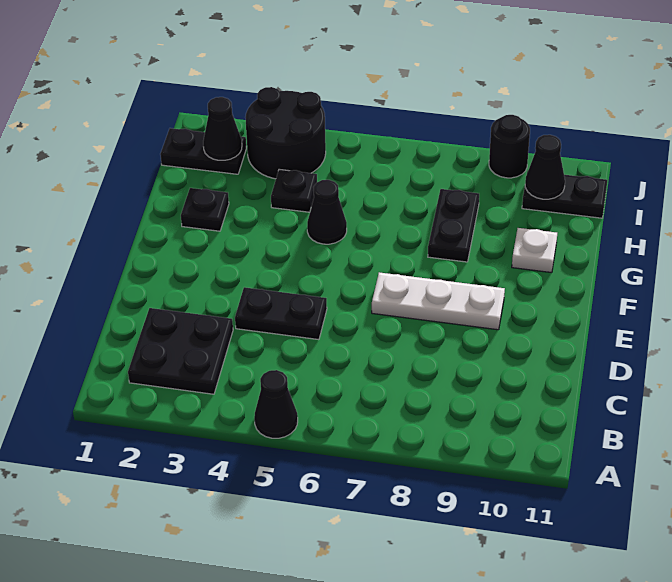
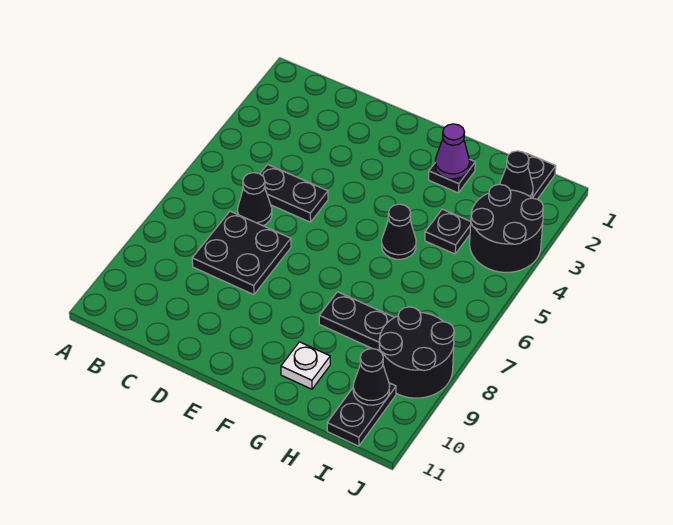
black cone A5 level 1 -> black cone C6 level 1
black plate B2:C3 level 1 -> black plate C7:D8 level 1
black plate D4:D5 level 1 -> black plate C5:D5 level 1
white plate E7:E9 level 1 -> none
none -> purple cone G2 level 2
black round brick J9 level 1 -> black round brick I8:J9 level 1

